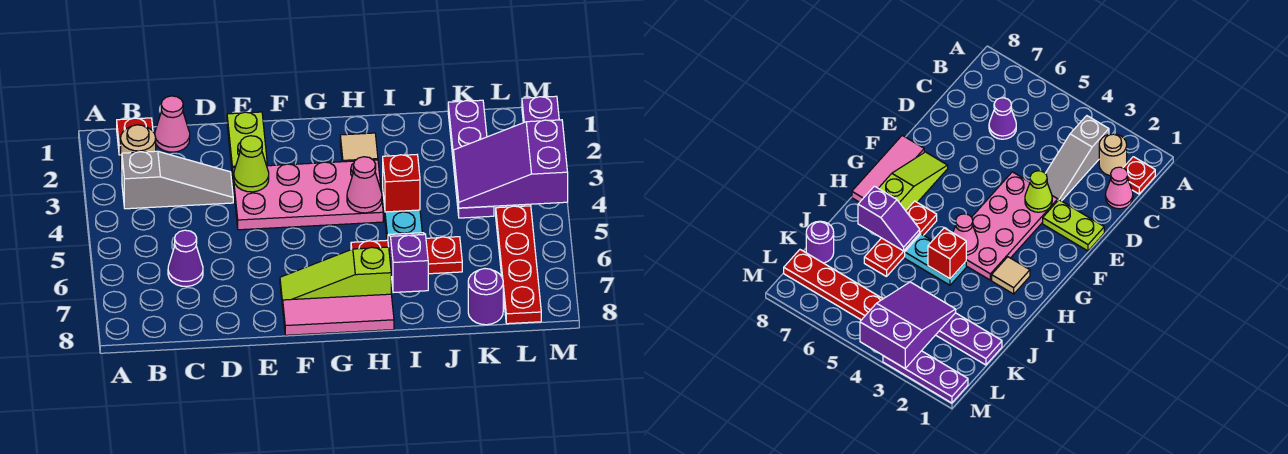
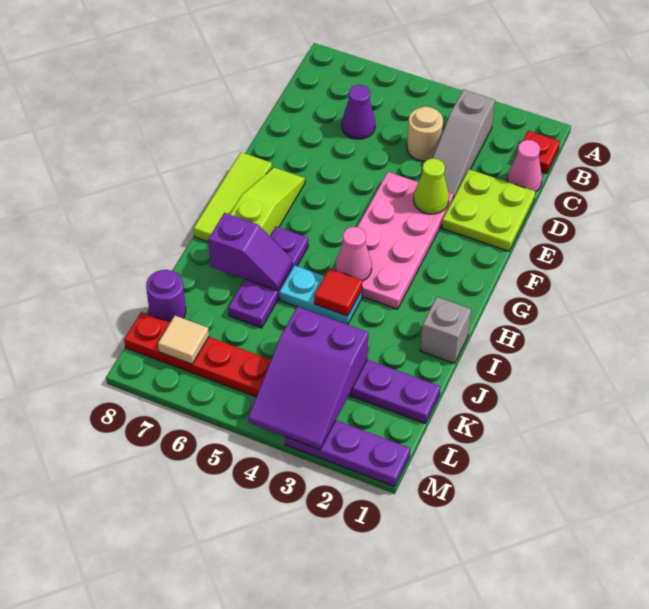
tan round brick B2 level 1 -> tan round brick C4 level 1
lime plate E1:E2 level 1 -> lime plate D1:E2 level 1
pink tile F8:H8 level 1 -> lime tile F8:H8 level 1
tan tile H2 level 1 -> tan tile L7 level 2
red plate H6:J6 level 1 -> purple plate H6:J6 level 1
none -> grey brick I1 level 1
red brick I4 level 2 -> red tile I4 level 2
purple slope K3:M4 level 2 top M -> purple slope K3:M4 level 2 top K

